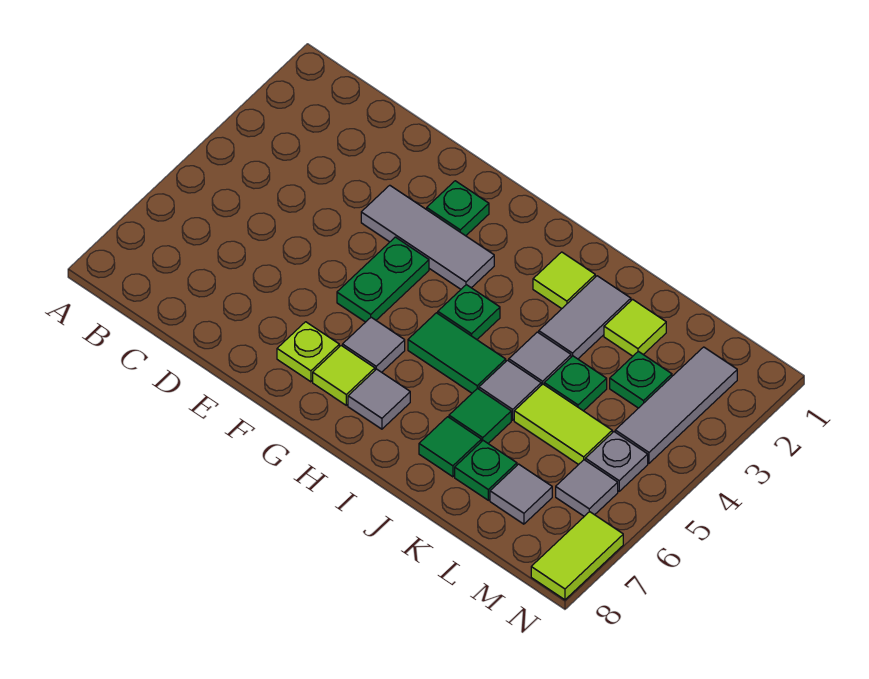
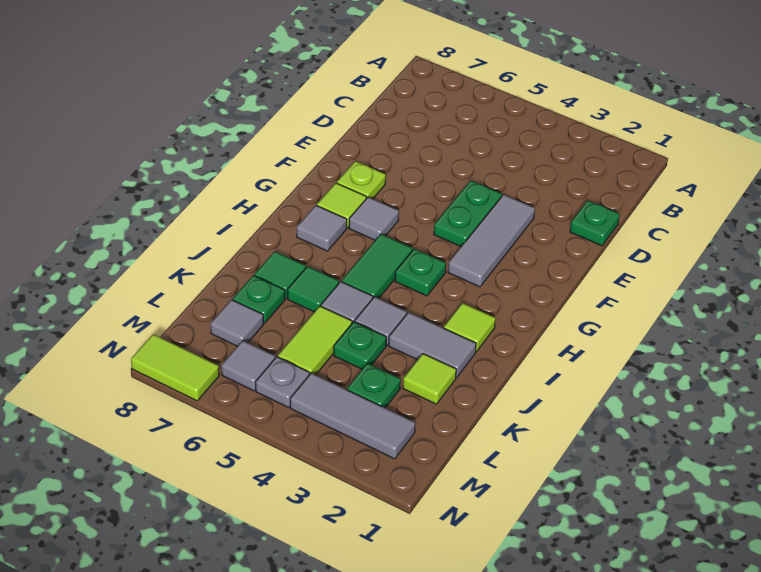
green plate F2 level 1 -> green plate D1 level 1
green plate F4:F5 level 1 -> green plate E4:F4 level 1

